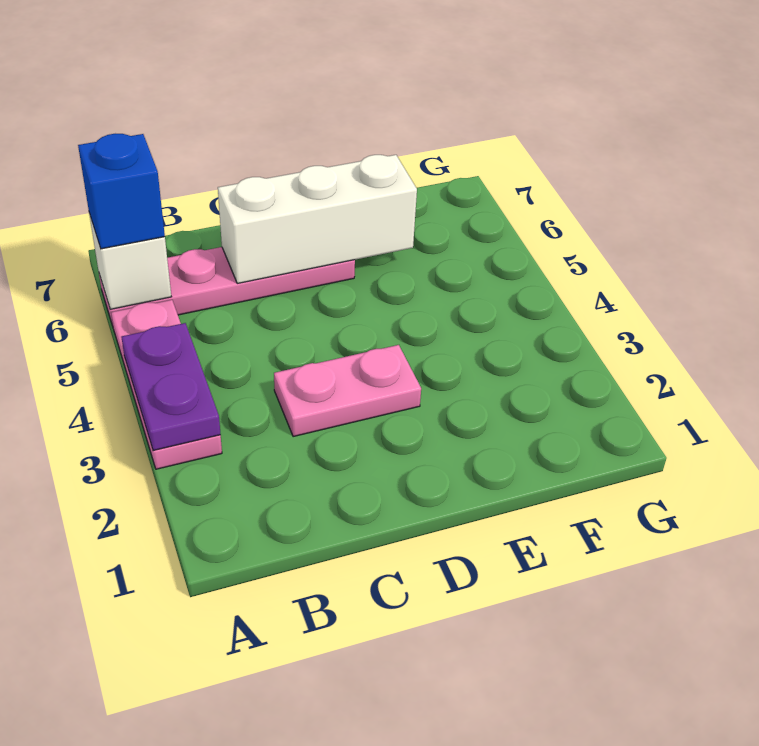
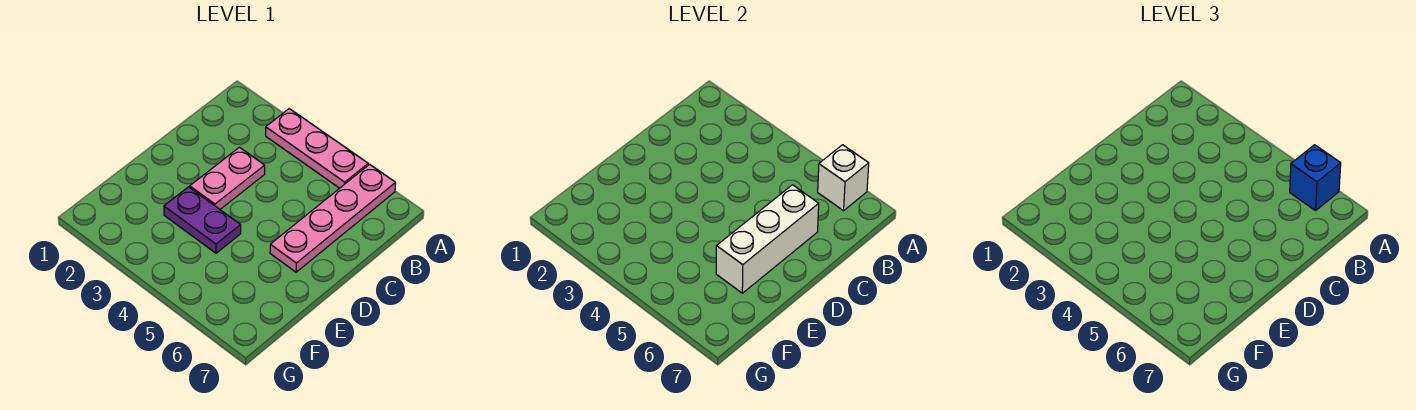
purple plate A3:A4 level 2 -> purple plate E3:E4 level 1

